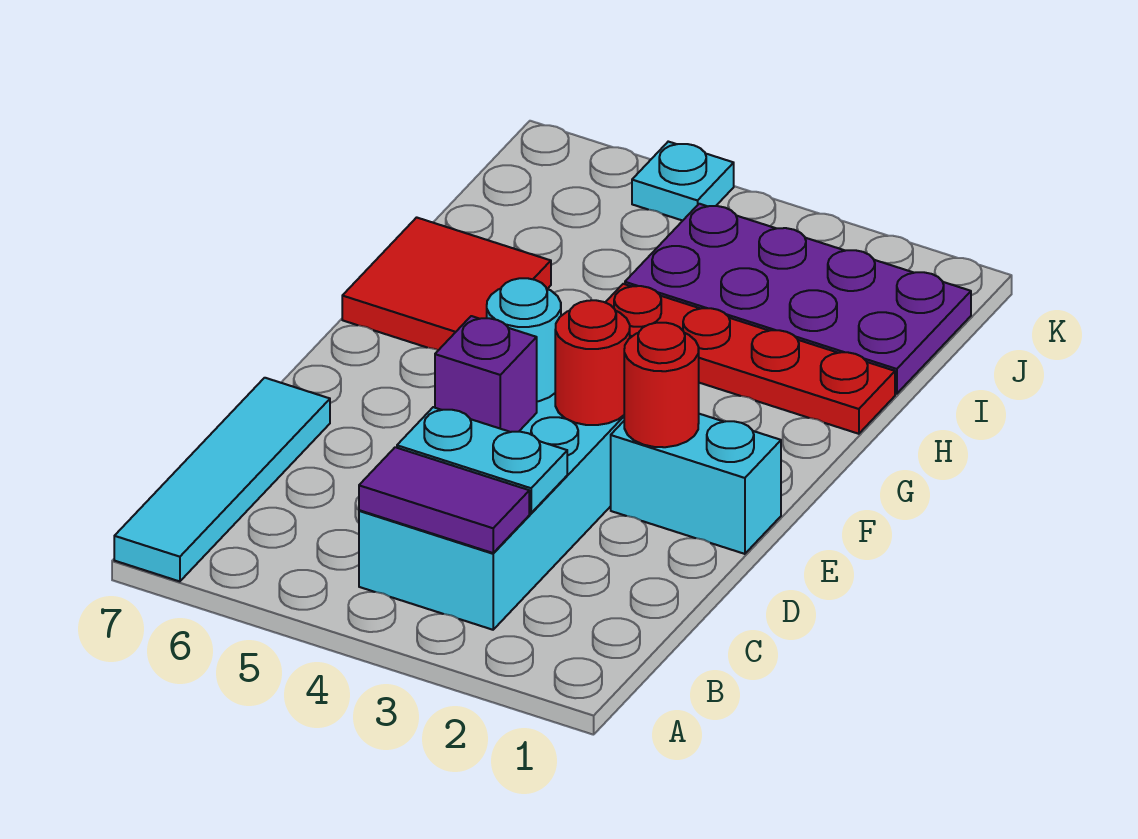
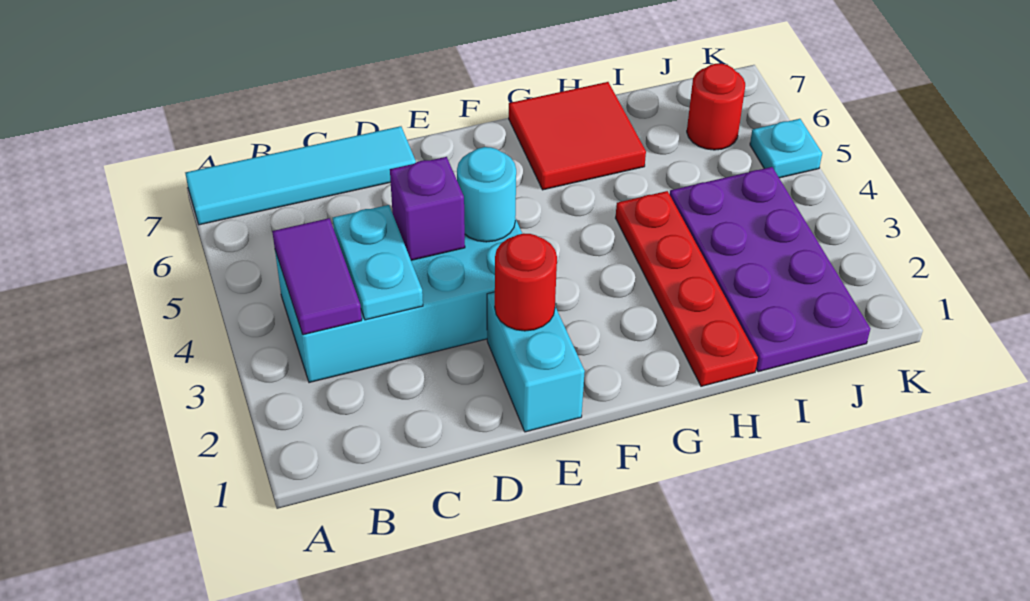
red round brick E3 level 2 -> red round brick J6 level 1

